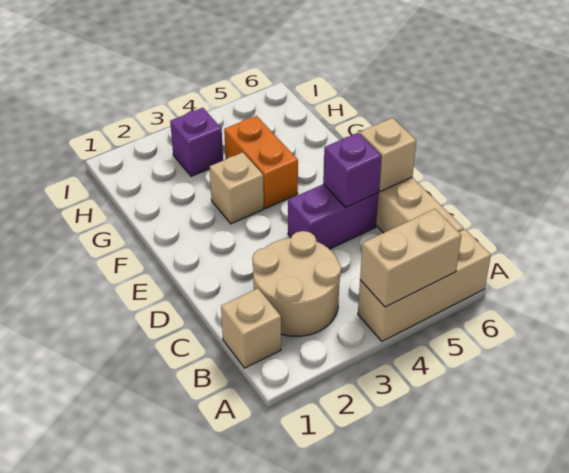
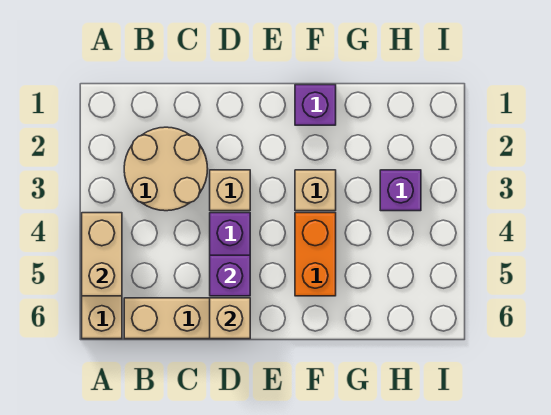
tan brick B1 level 1 -> tan brick D3 level 1
none -> purple brick F1 level 1
orange brick F4:G4 level 1 -> orange brick F4:F5 level 1

